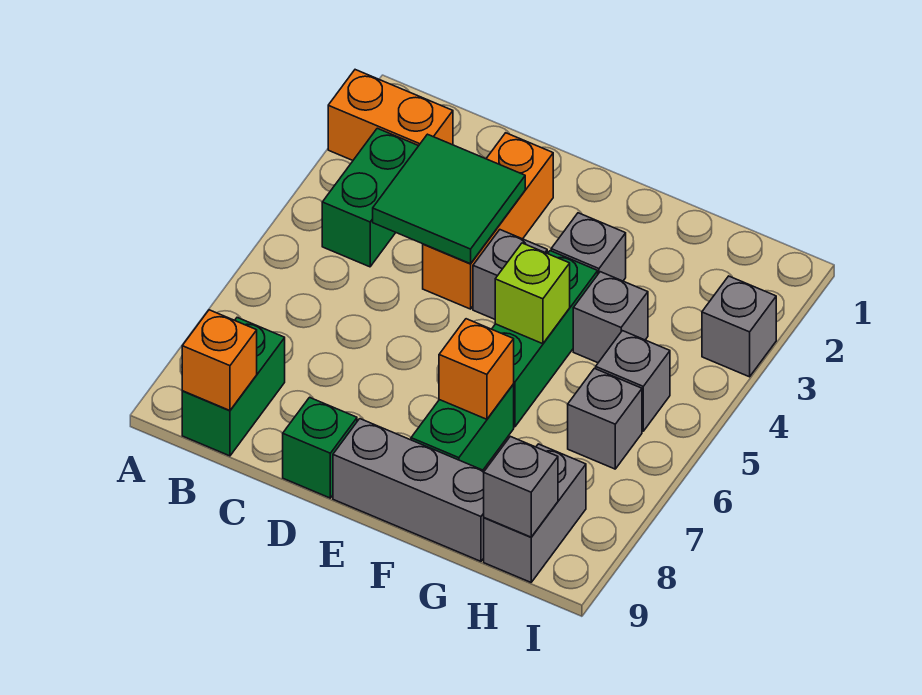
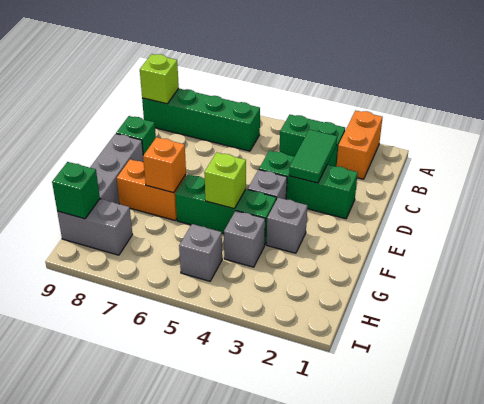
green brick B8:B9 level 1 -> green brick B6:B9 level 1
orange brick B9 level 2 -> lime brick B9 level 2
green tile C3:D4 level 2 -> green tile C3:D3 level 2
orange brick D2:D4 level 1 -> green brick D2:D4 level 1
green brick F7:F8 level 1 -> orange brick F7:F8 level 1
grey brick H6 level 1 -> none
grey brick H9 level 2 -> green brick H9 level 2
grey brick I3 level 1 -> none

